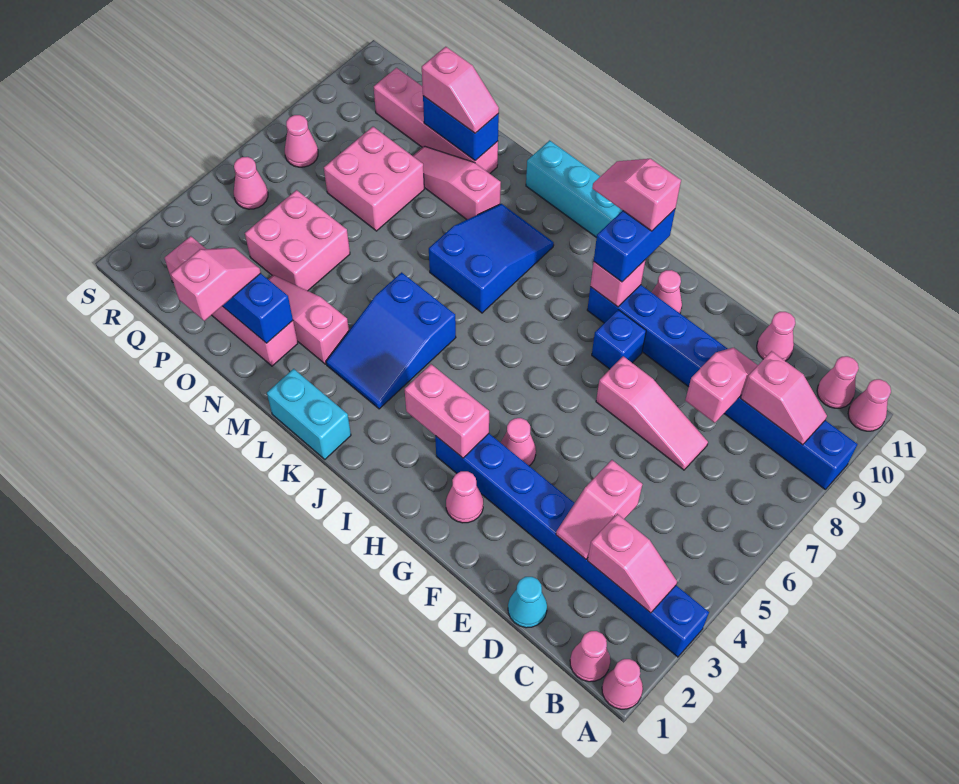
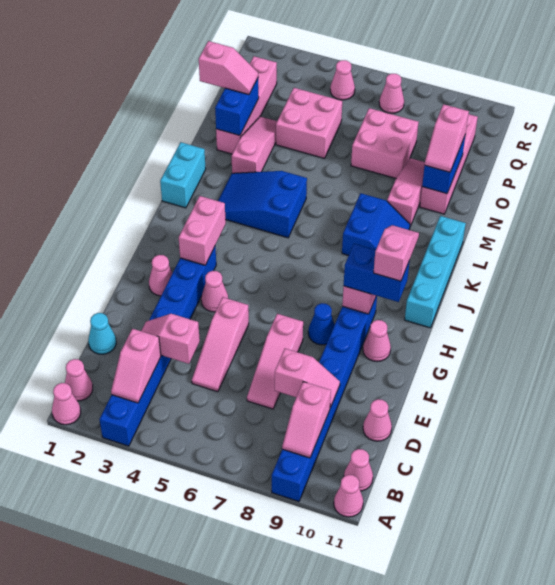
none -> pink slope D5:F5 level 1 top F
blue brick G8 level 1 -> blue cone G8 level 1
blue slope K7:L9 level 1 top 7 -> blue slope K8:L9 level 1 top 8

